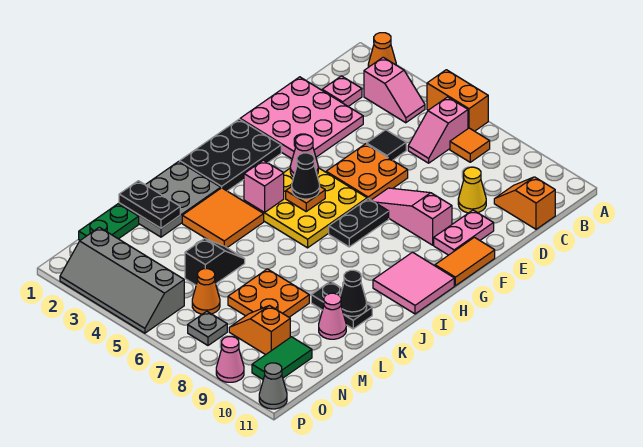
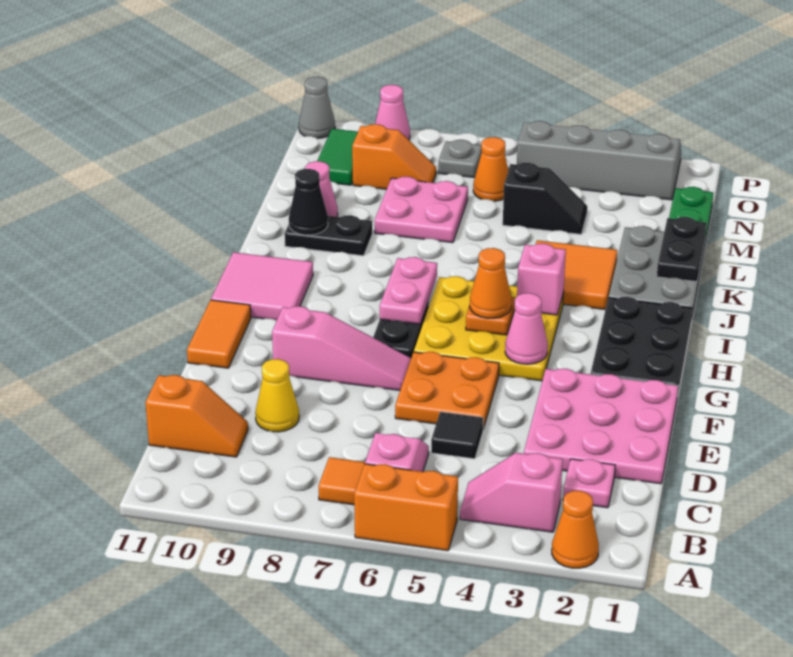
pink plate E10:F10 level 1 -> pink plate H7:I7 level 2
black cone H5 level 3 -> orange cone H5 level 3
black plate L1:L2 level 2 -> black plate K1:L1 level 2
black slope L5:M5 level 1 top M -> black slope M4:M5 level 1 top 5
orange plate L7:M8 level 1 -> pink plate L7:M8 level 1

